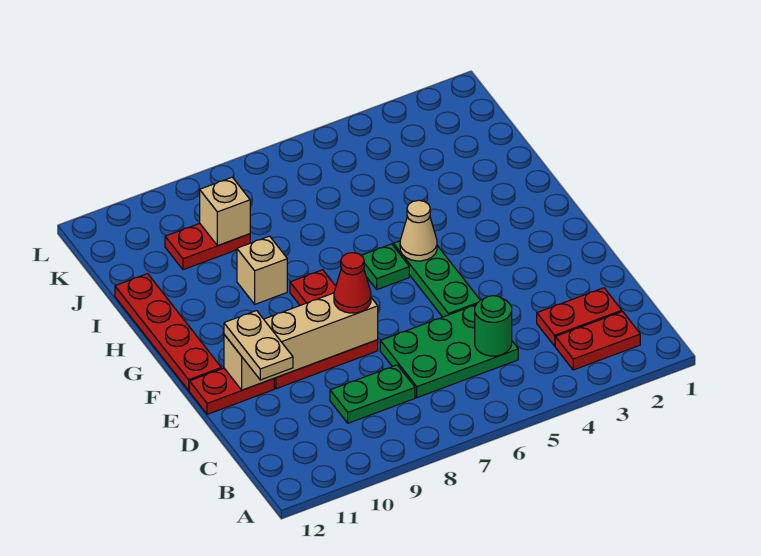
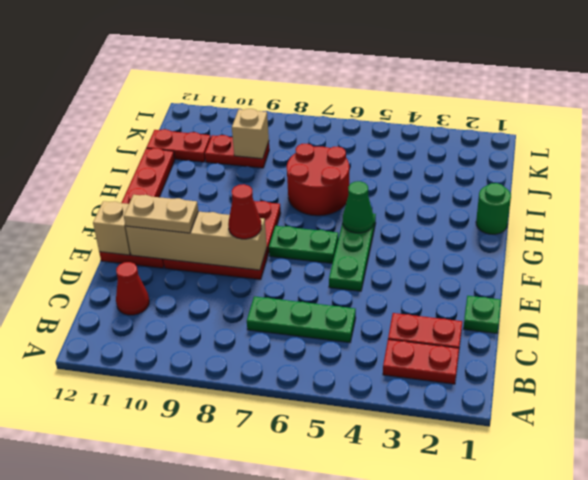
green plate C5:D7 level 1 -> green plate C5:C7 level 1
green round brick C5 level 2 -> green round brick H1 level 1
green plate C8:C9 level 1 -> green plate F6:F7 level 1
none -> red cone C11 level 1
tan plate D11:E11 level 3 -> tan plate E10:E11 level 3
tan cone G5 level 2 -> green cone G5 level 2
green plate G6 level 1 -> green plate D1 level 1
none -> red round brick H6:I7 level 1
tan brick H9 level 1 -> tan brick E12 level 2
none -> red plate J11:J12 level 1

